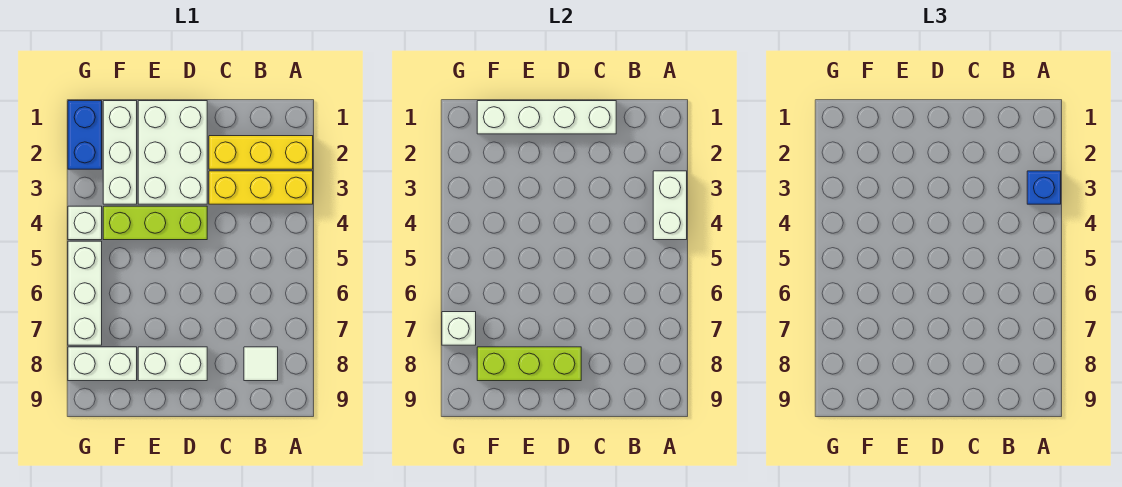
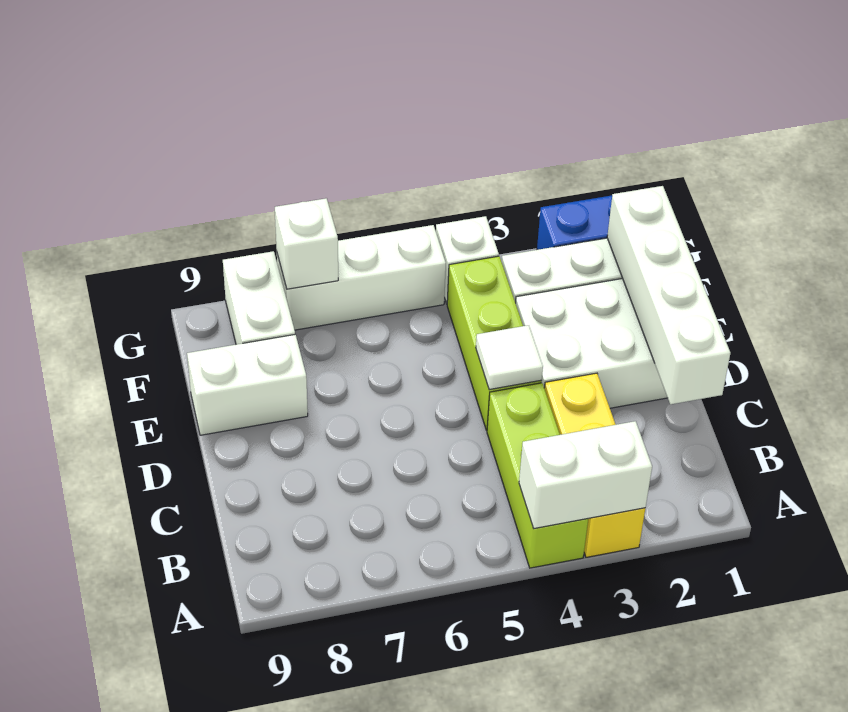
yellow brick A2:C2 level 1 -> none
blue brick A3 level 3 -> none
white tile B8 level 1 -> white tile D4 level 2
white brick D8:E8 level 1 -> white brick E8:E9 level 1
lime brick D8:F8 level 2 -> lime brick A4:C4 level 1

